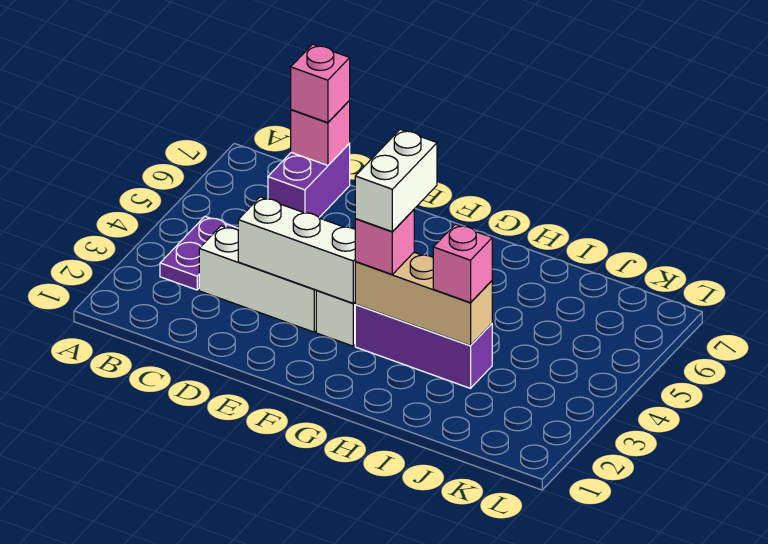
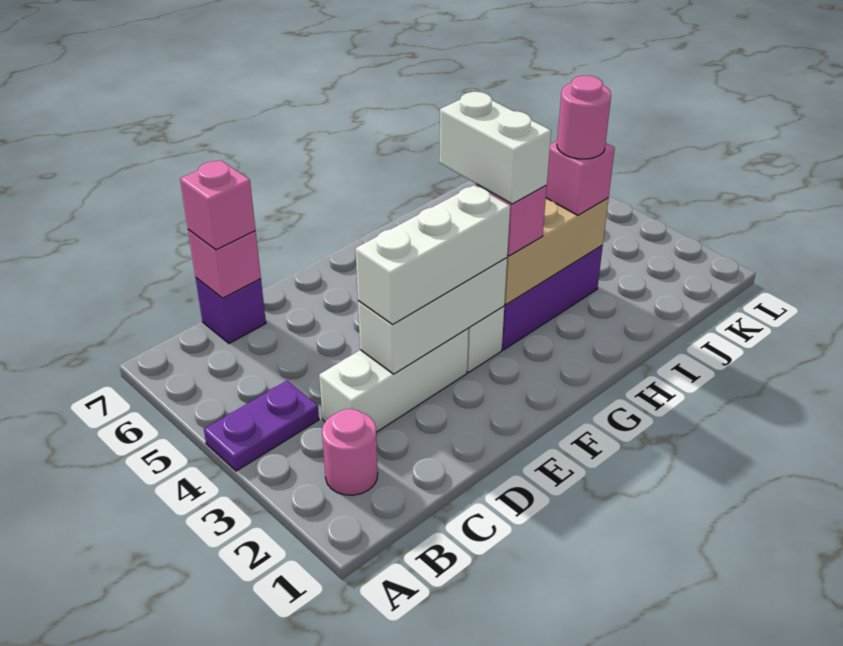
none -> pink round brick B2 level 1
purple plate B3:B4 level 1 -> purple plate A4:B4 level 1
purple brick C6:C7 level 1 -> purple brick C7 level 1
none -> white brick D3:F3 level 3
none -> pink round brick I3 level 4

